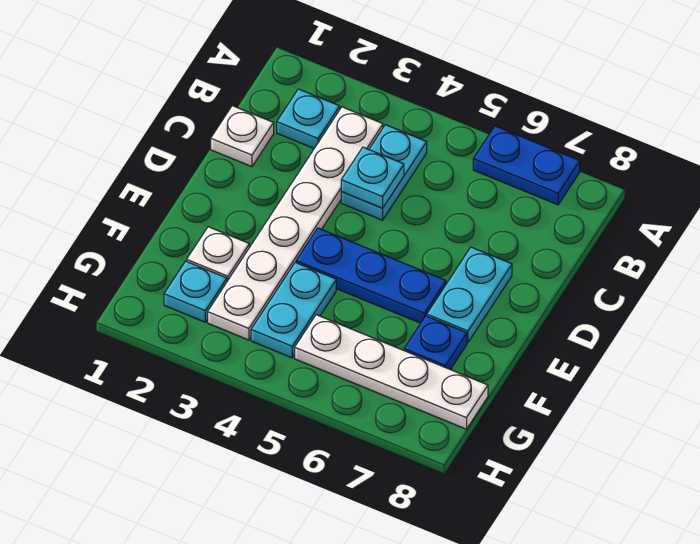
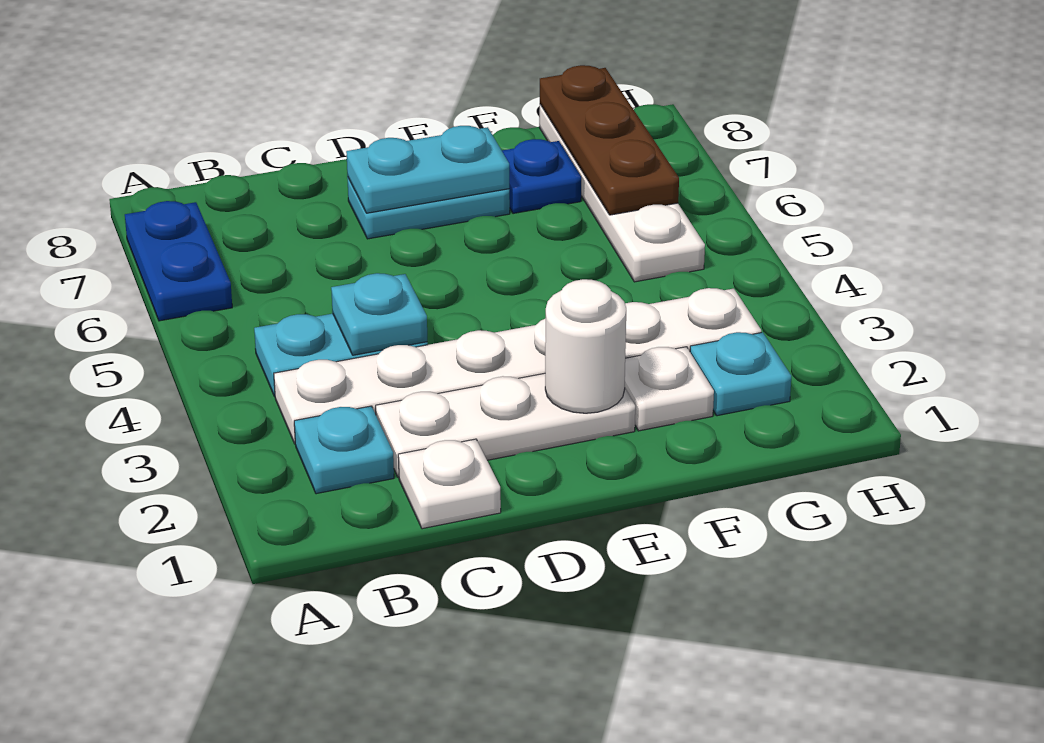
none -> white plate C2:E2 level 1
none -> white round brick E2 level 2
blue plate E4:E6 level 1 -> none
cyan plate F4:G4 level 1 -> cyan plate D7:E7 level 2
none -> brown plate G6:G8 level 2

